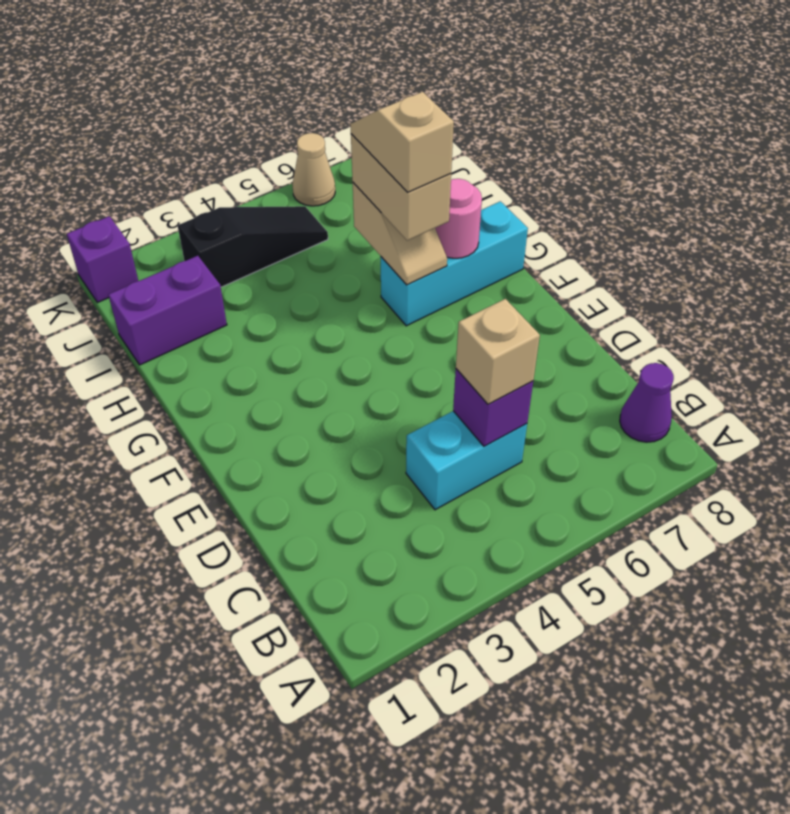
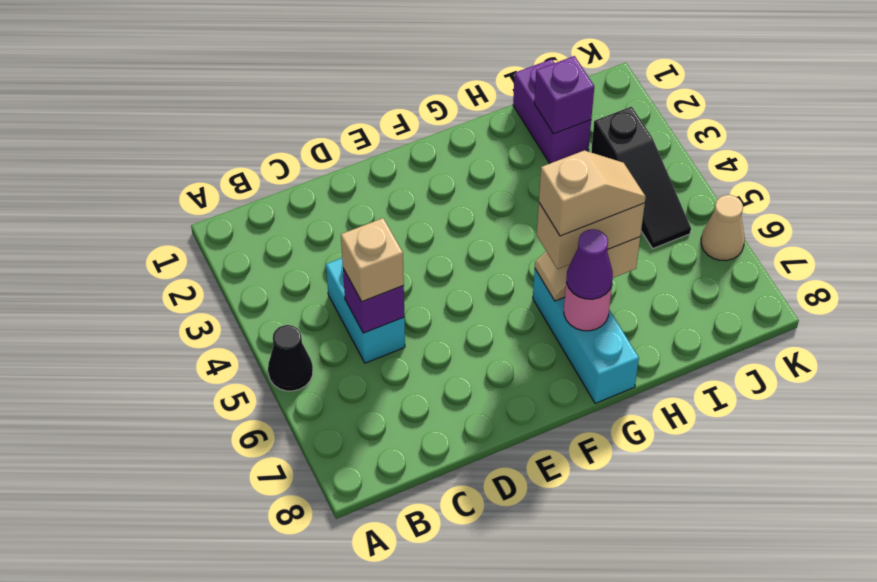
none -> black cone A5 level 1
purple cone B8 level 1 -> purple cone G7 level 3
purple brick K1 level 1 -> purple brick I2 level 2

